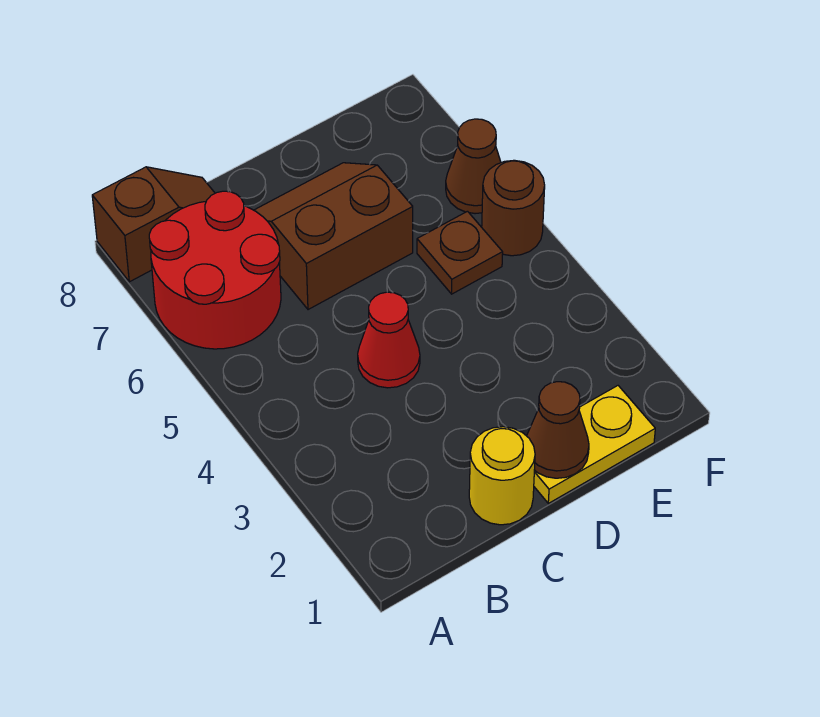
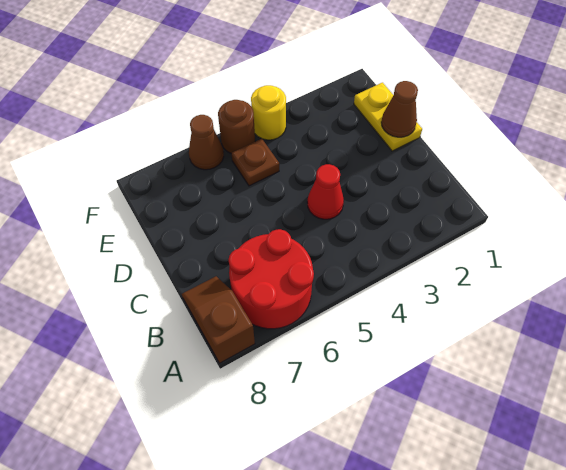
yellow round brick C1 level 1 -> yellow round brick F4 level 1
brown slope C6:D7 level 1 top 6 -> none

